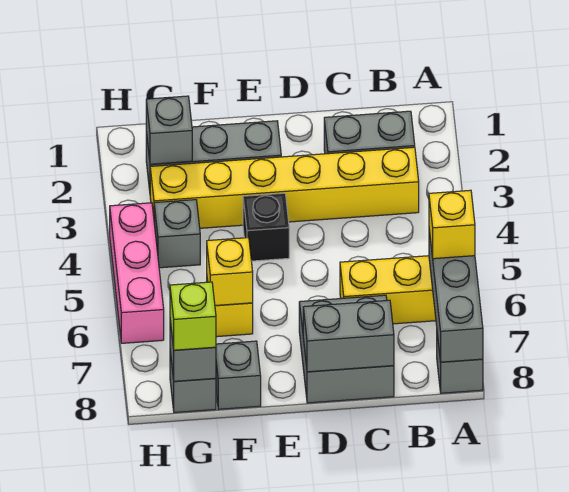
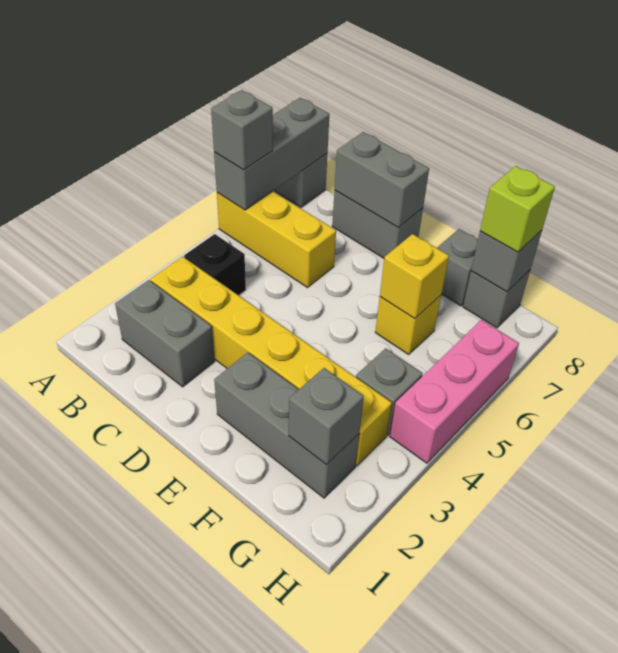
yellow brick A6 level 3 -> grey brick A6 level 3
grey brick C7:D8 level 1 -> grey brick C8:D8 level 1
black brick E4 level 1 -> black brick B4 level 1

